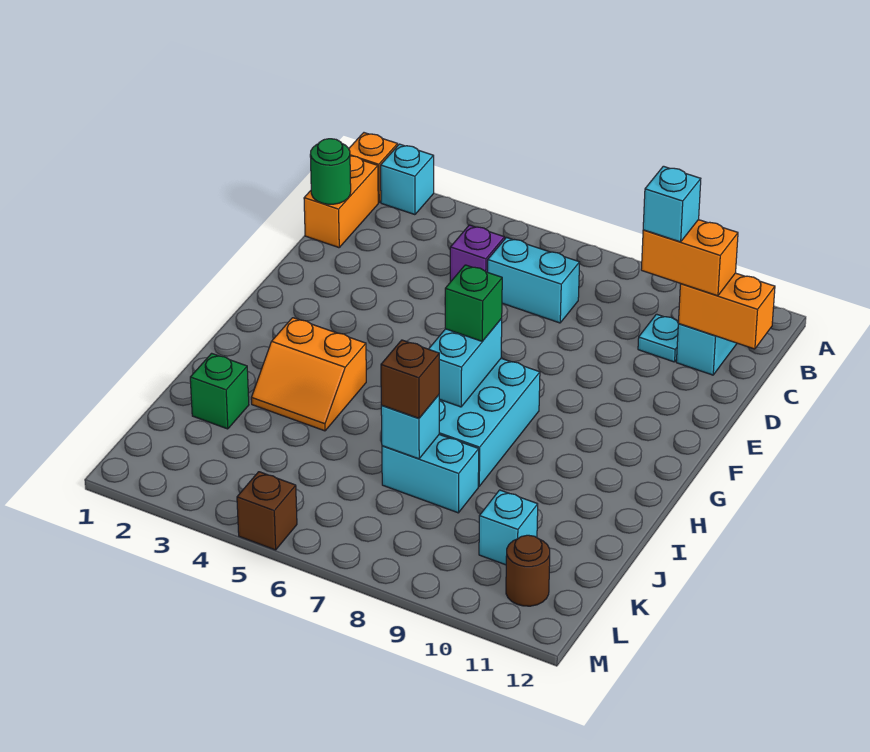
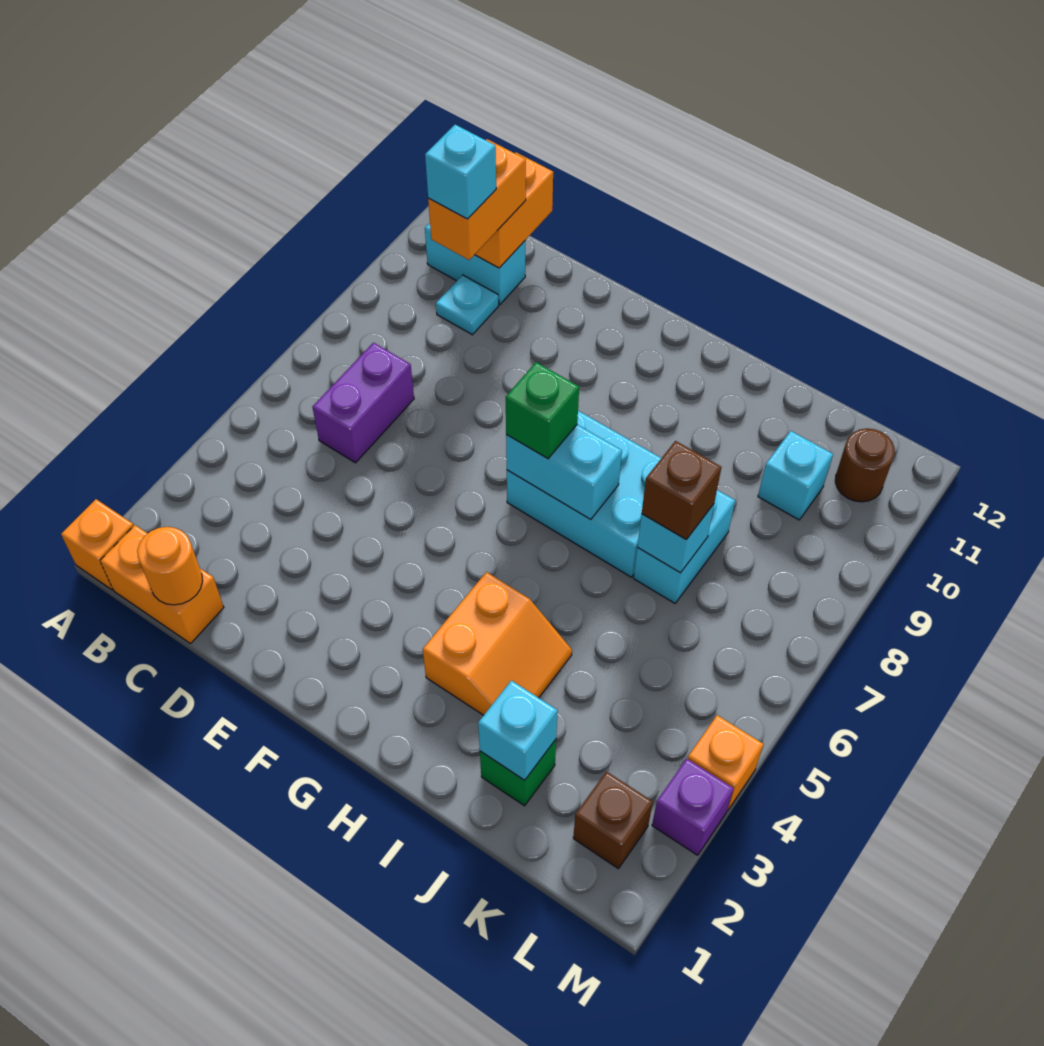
cyan brick A2 level 1 -> cyan brick J2 level 2
green round brick C1 level 2 -> orange round brick C1 level 2
purple brick C5 level 1 -> purple brick M3 level 1
cyan brick C6:C7 level 1 -> purple brick C6:C7 level 1
none -> orange brick M4 level 1
brown brick M5 level 1 -> brown brick L2 level 1

